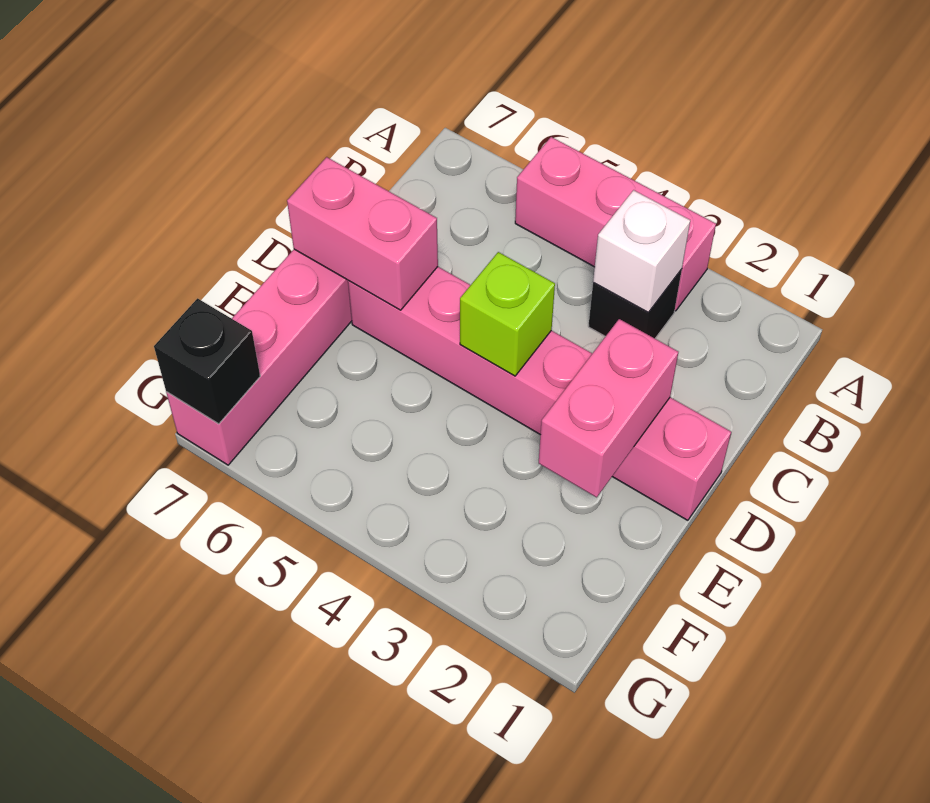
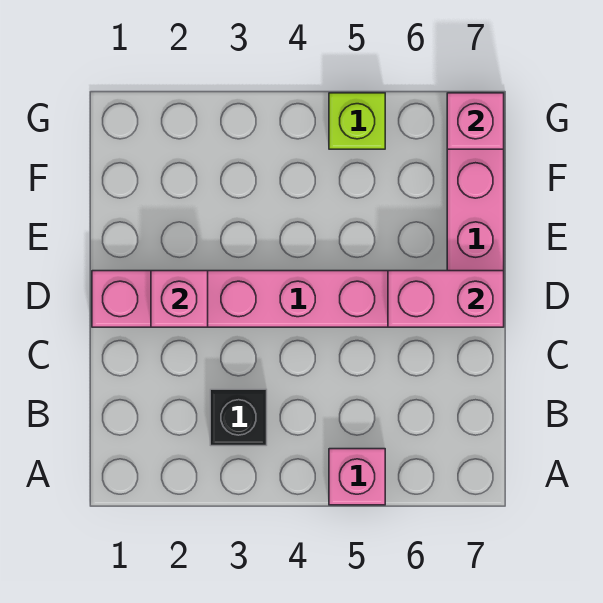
pink brick A3:A5 level 1 -> pink brick A5 level 1
white brick B3 level 2 -> none
pink brick D2:E2 level 2 -> pink brick D2 level 2
lime brick D4 level 2 -> lime brick G5 level 1
black brick G7 level 2 -> pink brick G7 level 2

